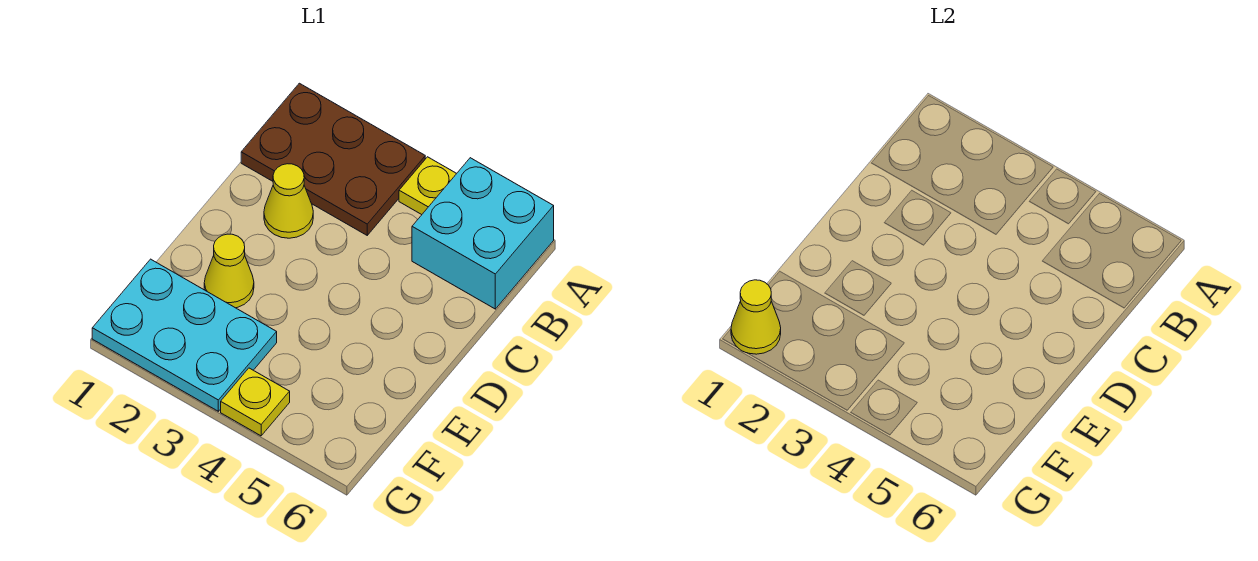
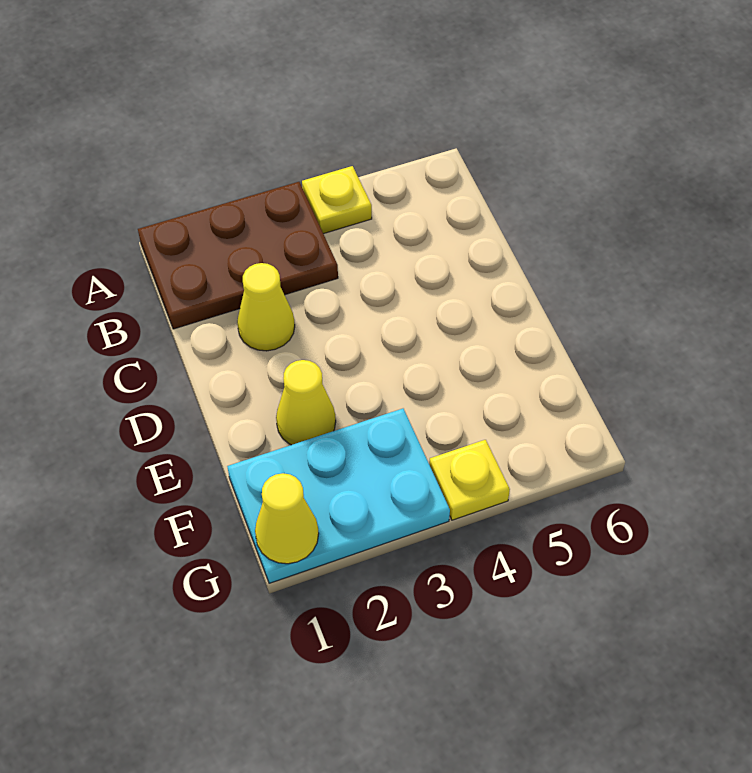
cyan brick A5:B6 level 1 -> none

